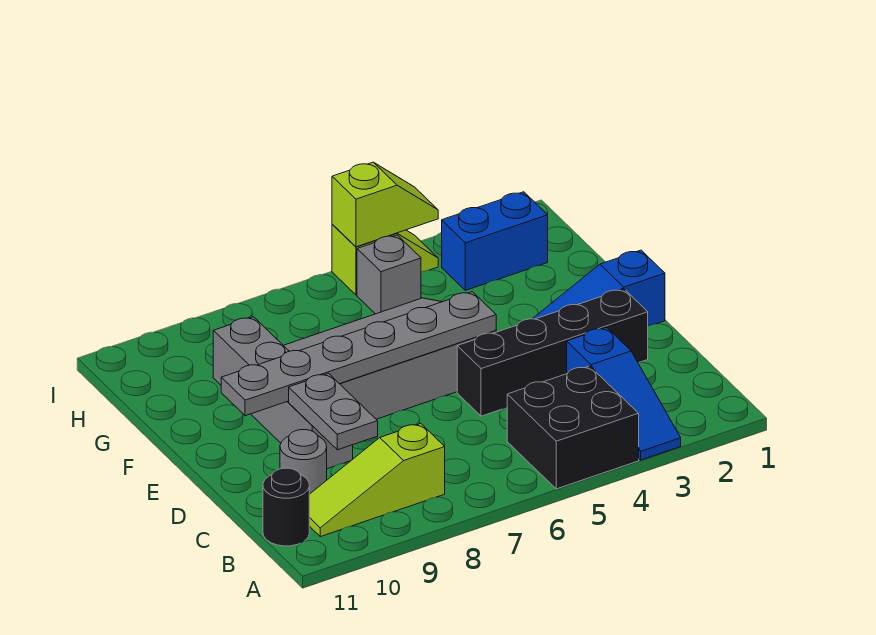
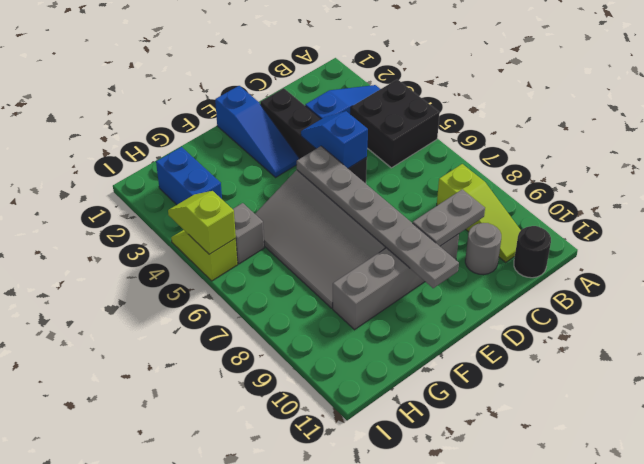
none -> blue slope D4:D5 level 2 top 5

